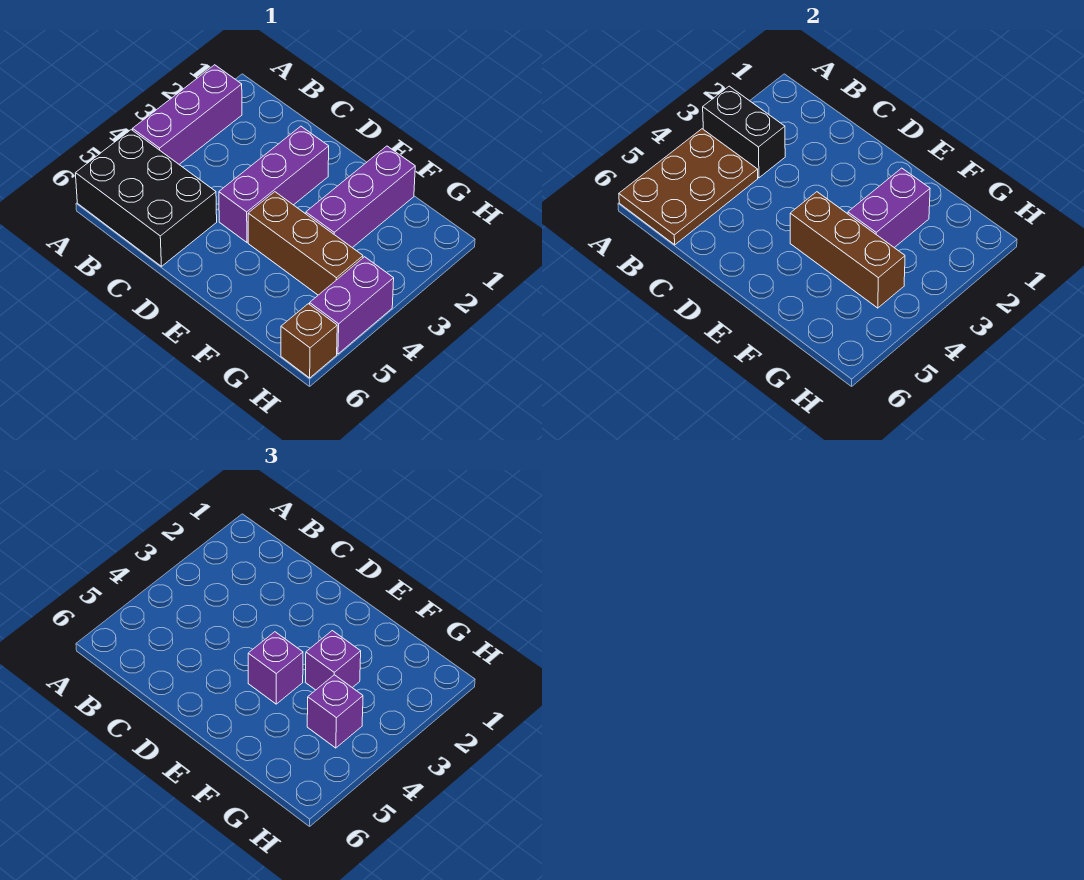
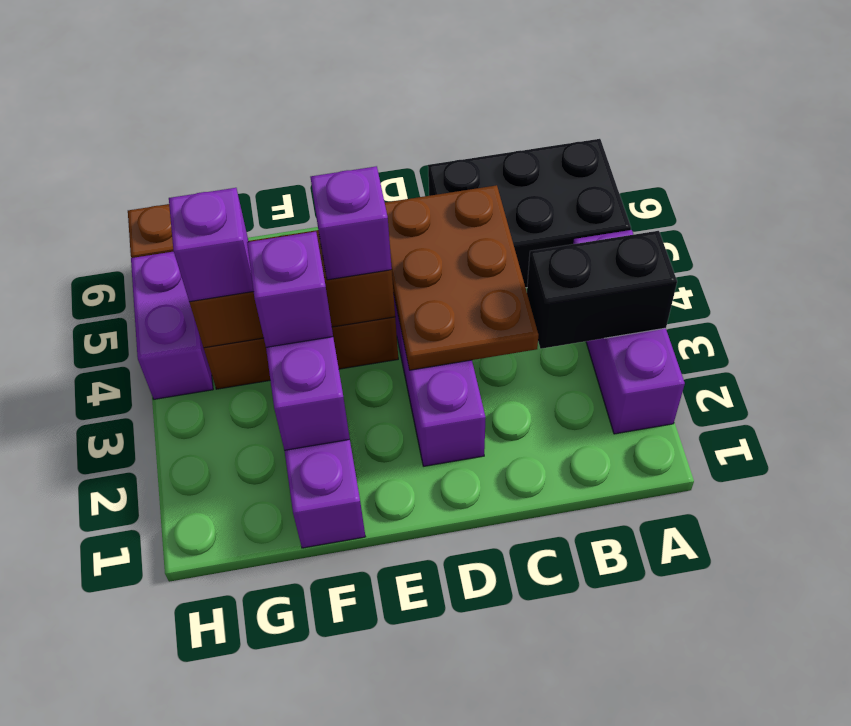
brown plate A4:B6 level 2 -> brown plate C3:D5 level 2

